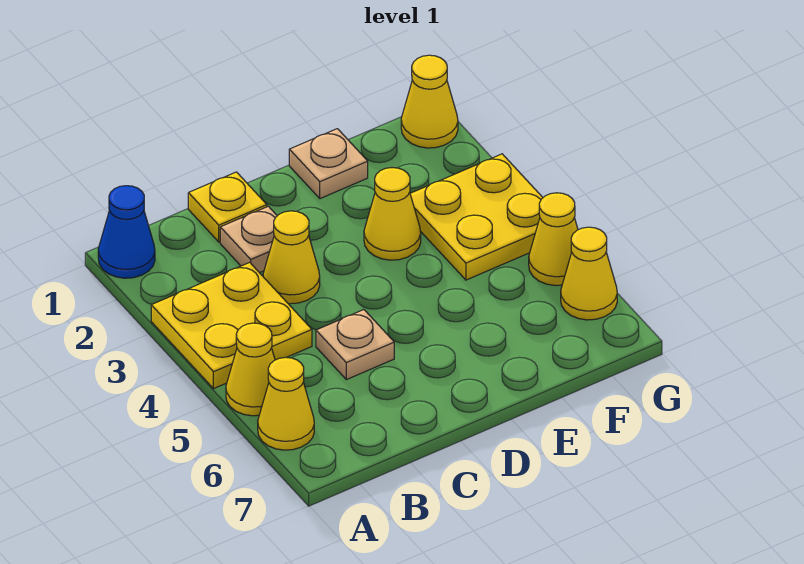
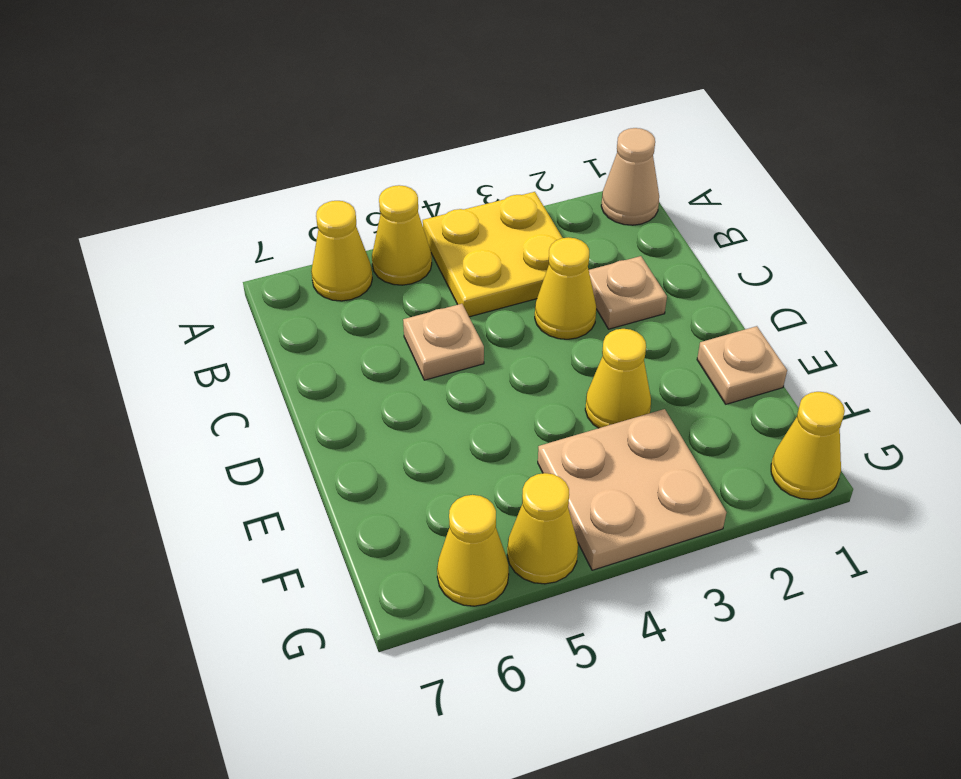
blue cone A1 level 1 -> tan cone A1 level 1
yellow plate C1 level 1 -> none
yellow plate F3:G4 level 1 -> tan plate F3:G4 level 1

